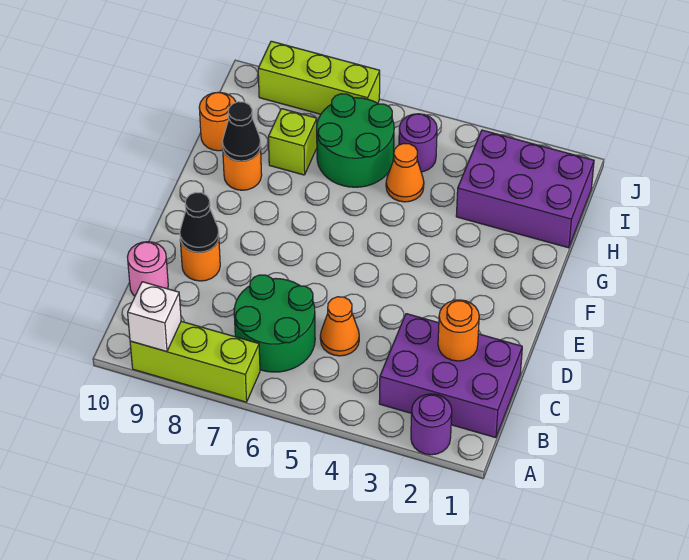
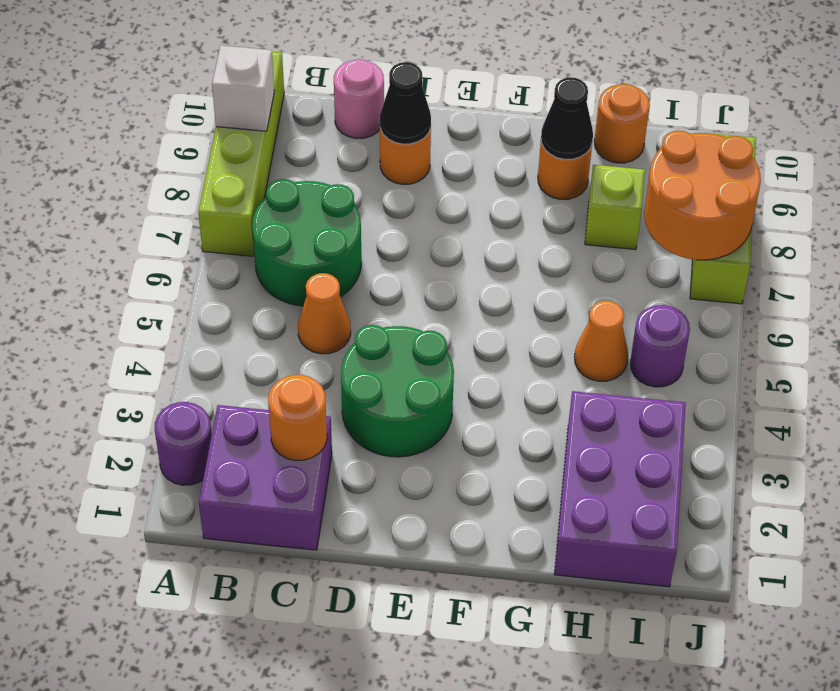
lime brick A7:A9 level 1 -> lime brick A7:A10 level 1
purple brick B1:C3 level 1 -> purple brick B1:C2 level 1
green round brick H6:I7 level 1 -> green round brick D3:E4 level 1
none -> orange round brick I7:J8 level 2

